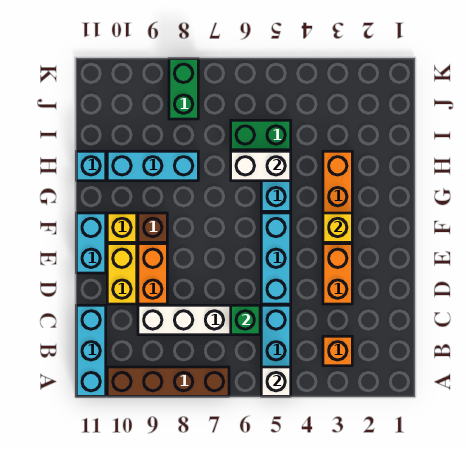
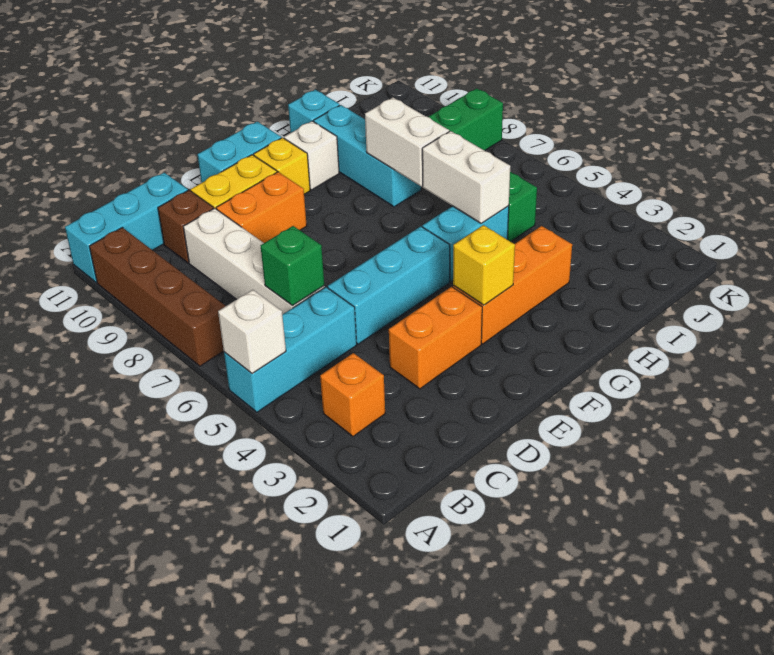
brown brick F9 level 1 -> brown brick C10 level 1
none -> white brick G10 level 1
none -> white brick H7:H8 level 2

